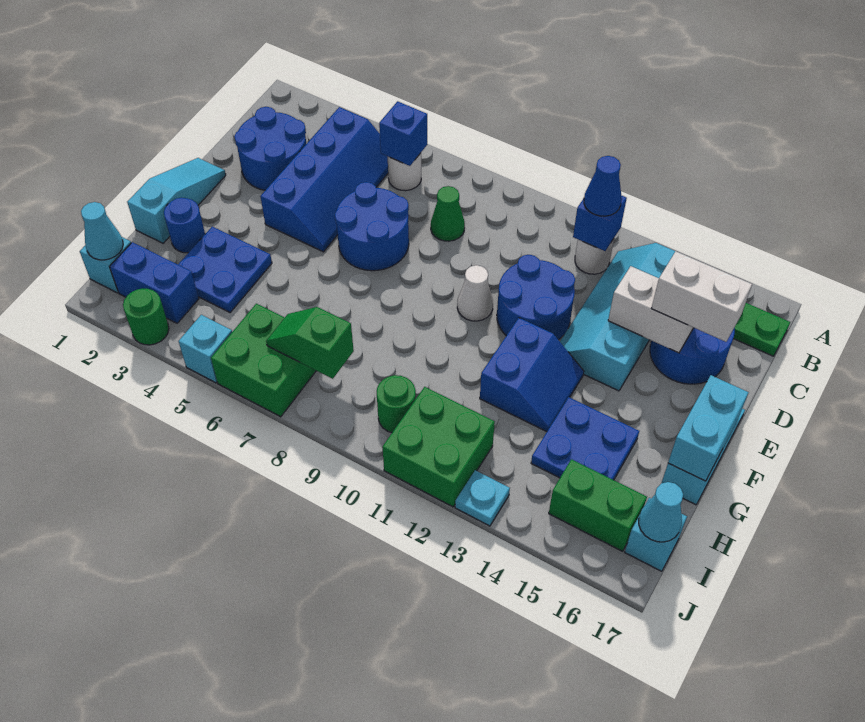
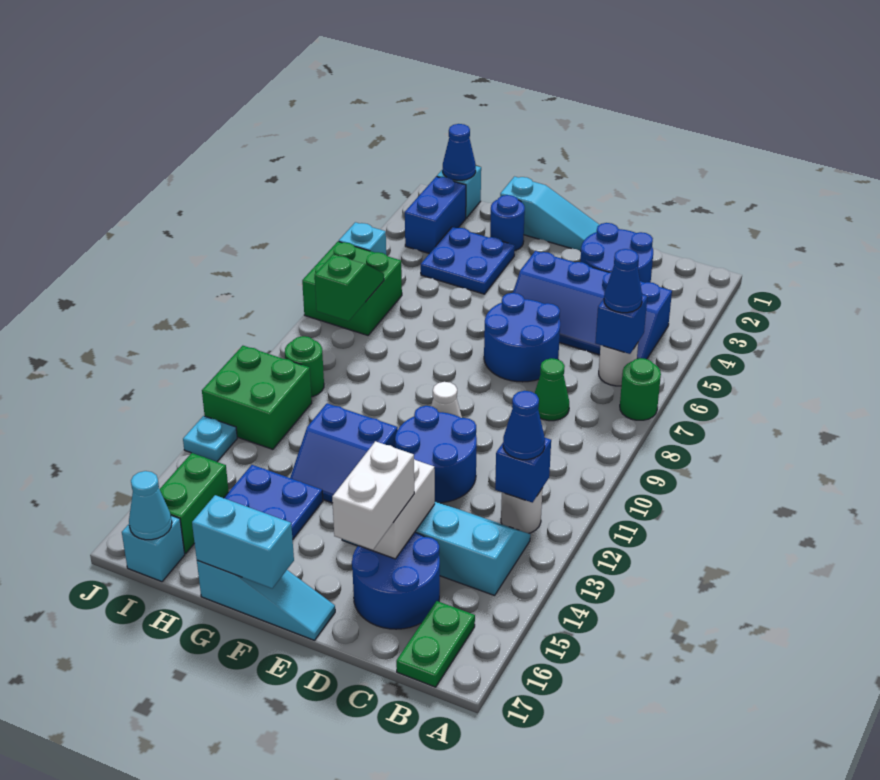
none -> blue cone B6 level 3
cyan cone I1 level 2 -> blue cone I1 level 2
green round brick J3 level 1 -> green round brick A7 level 1

